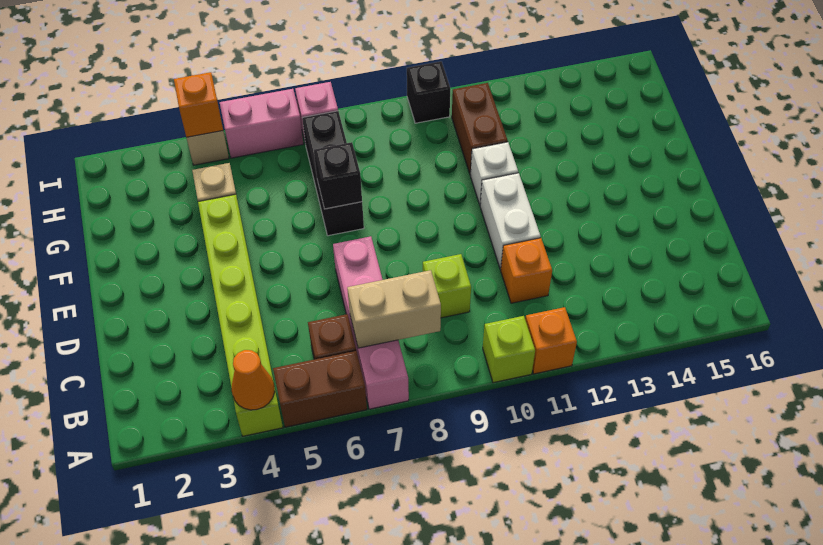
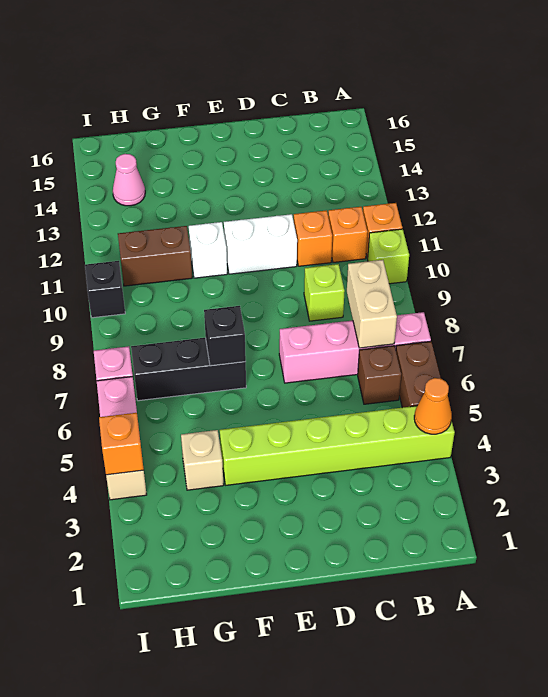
none -> orange brick B11 level 1
none -> pink cone H14 level 1

